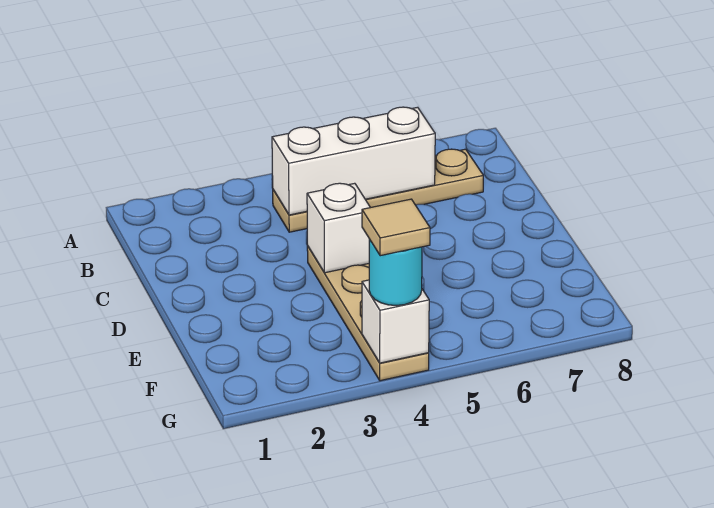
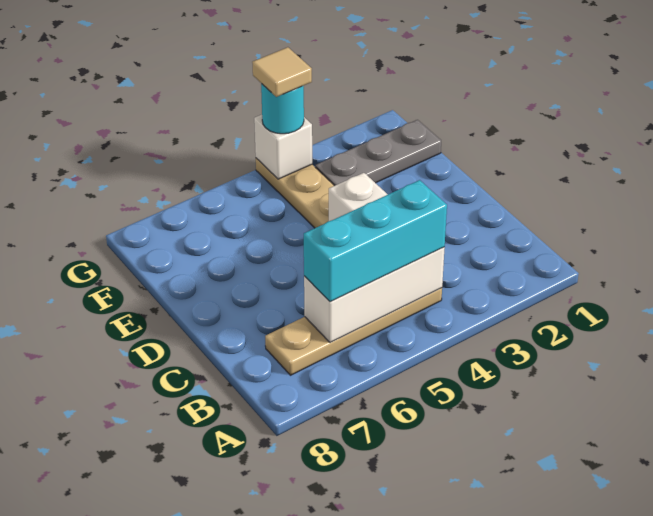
none -> cyan brick B4:B6 level 3
none -> grey plate F1:F3 level 1

